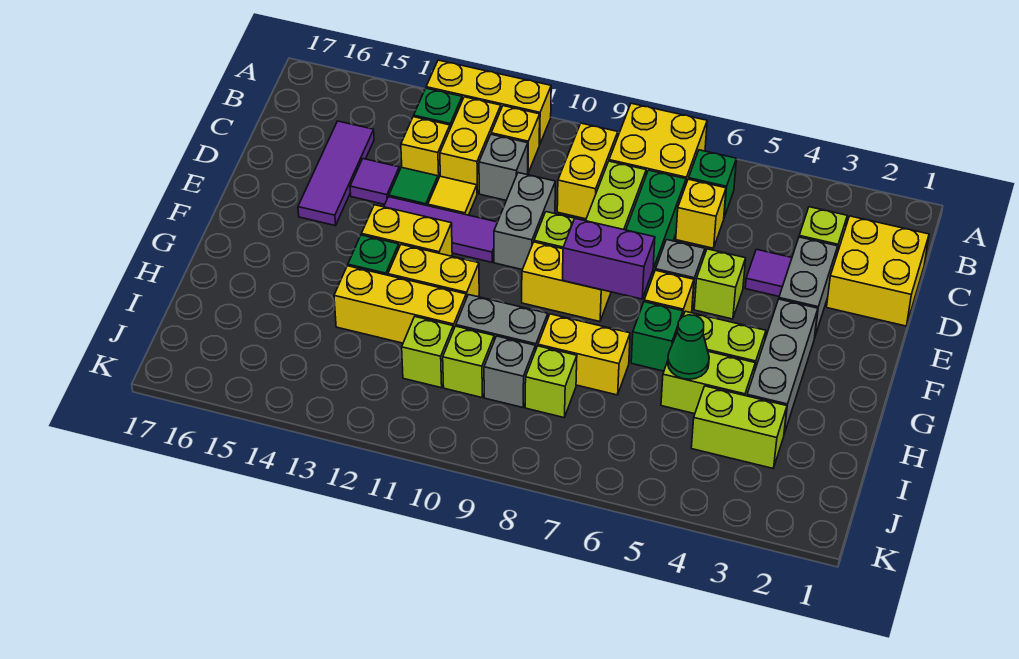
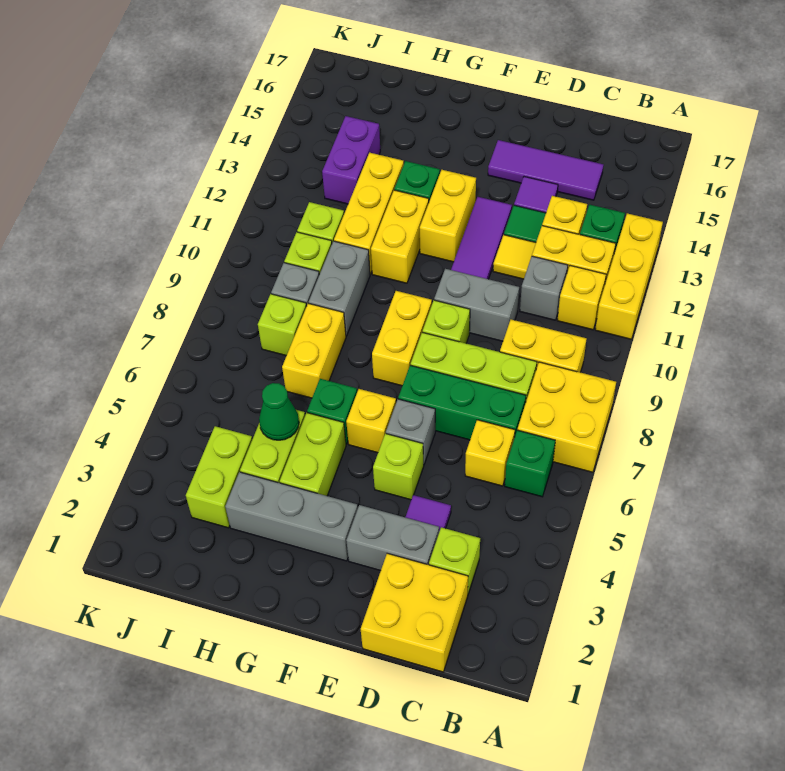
purple brick F7:F8 level 2 -> purple brick I13:I14 level 1

